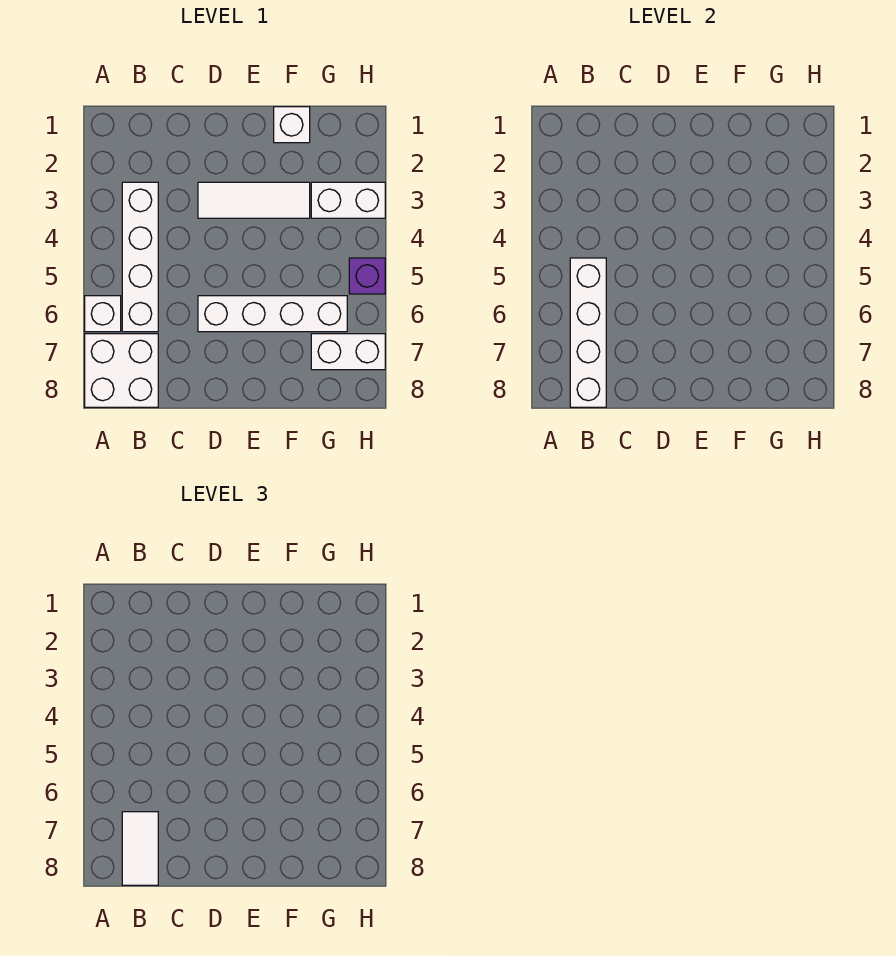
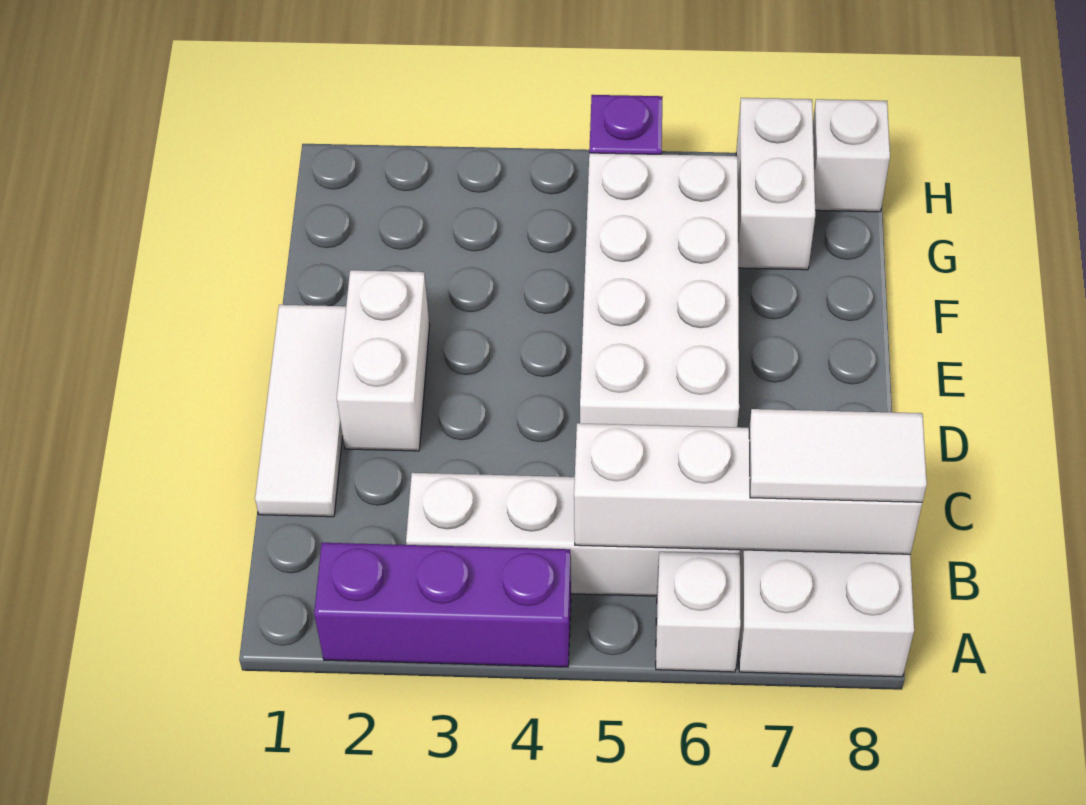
none -> purple brick A2:A4 level 1
white tile D3:F3 level 1 -> white tile C1:E1 level 1
white brick D6:G6 level 1 -> white brick D5:G6 level 1
white brick F1 level 1 -> white brick H8 level 1
white brick G3:H3 level 1 -> white brick D2:E2 level 1

